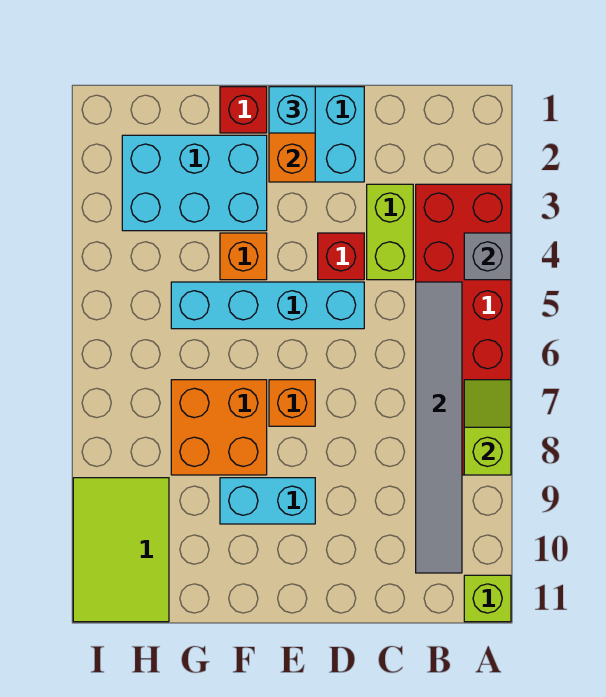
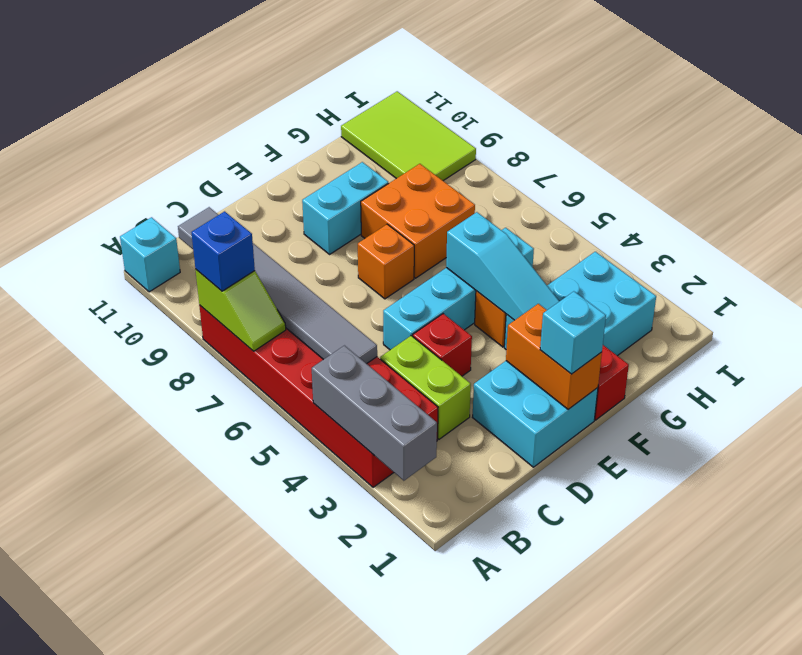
grey brick A4 level 2 -> grey brick A2:A4 level 2
none -> blue brick A8 level 3
lime brick A11 level 1 -> cyan brick A11 level 1
none -> cyan slope F3:F5 level 2 top 5

